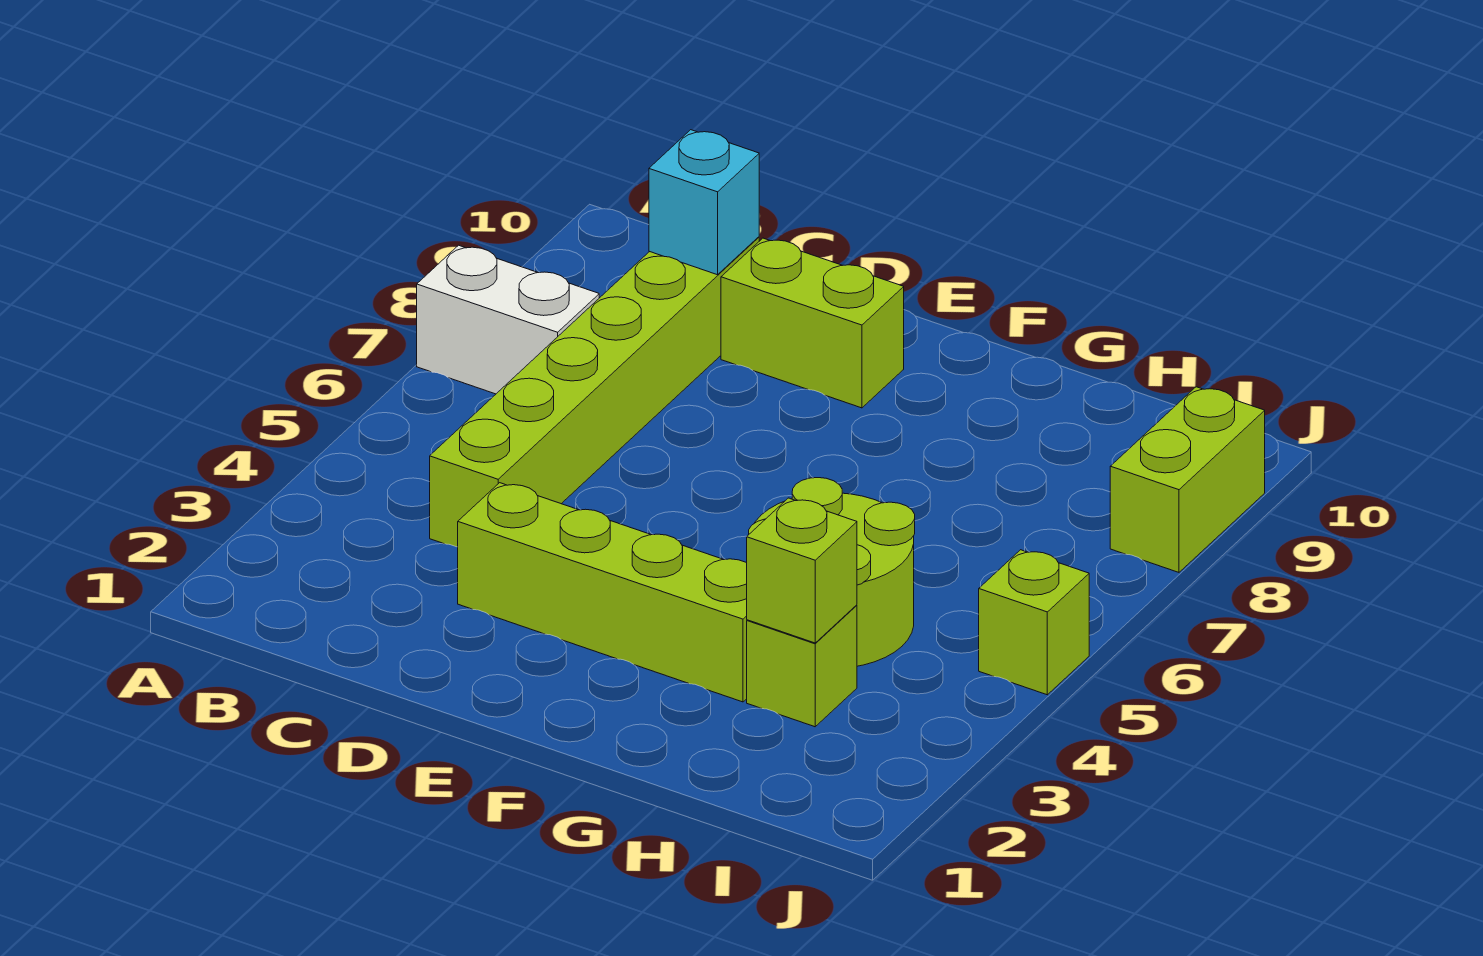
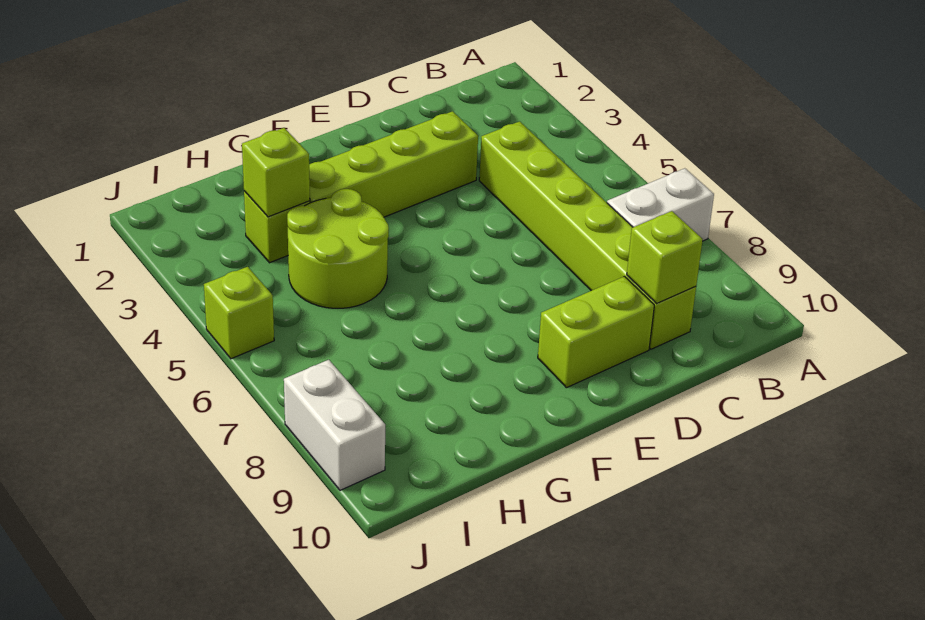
cyan brick C9 level 2 -> lime brick C9 level 2
lime brick J8:J9 level 1 -> white brick J8:J9 level 1

